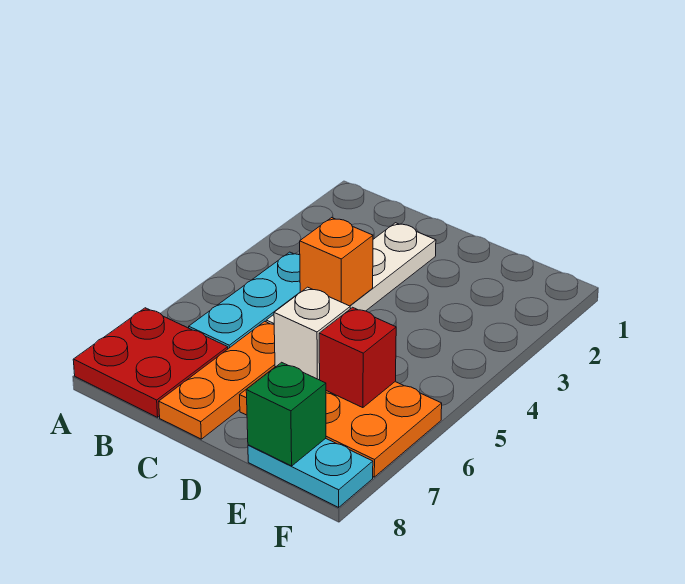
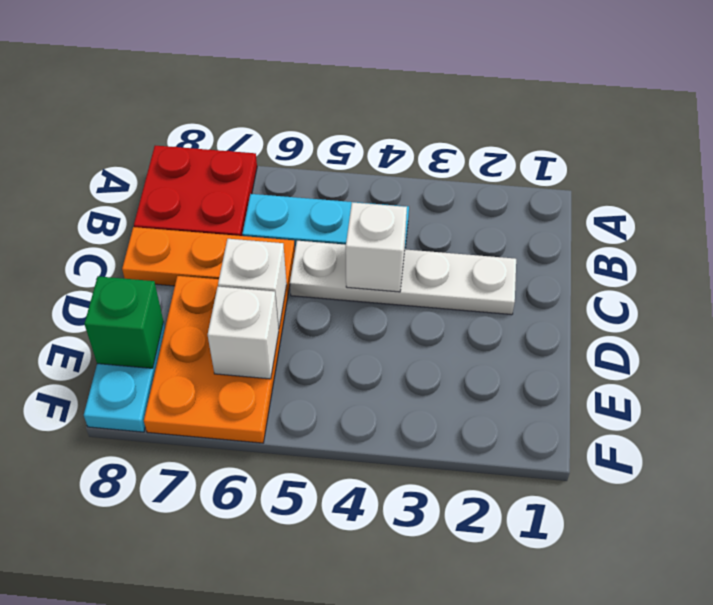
orange brick C4 level 2 -> white brick C4 level 2
red brick E6 level 2 -> white brick E6 level 2

